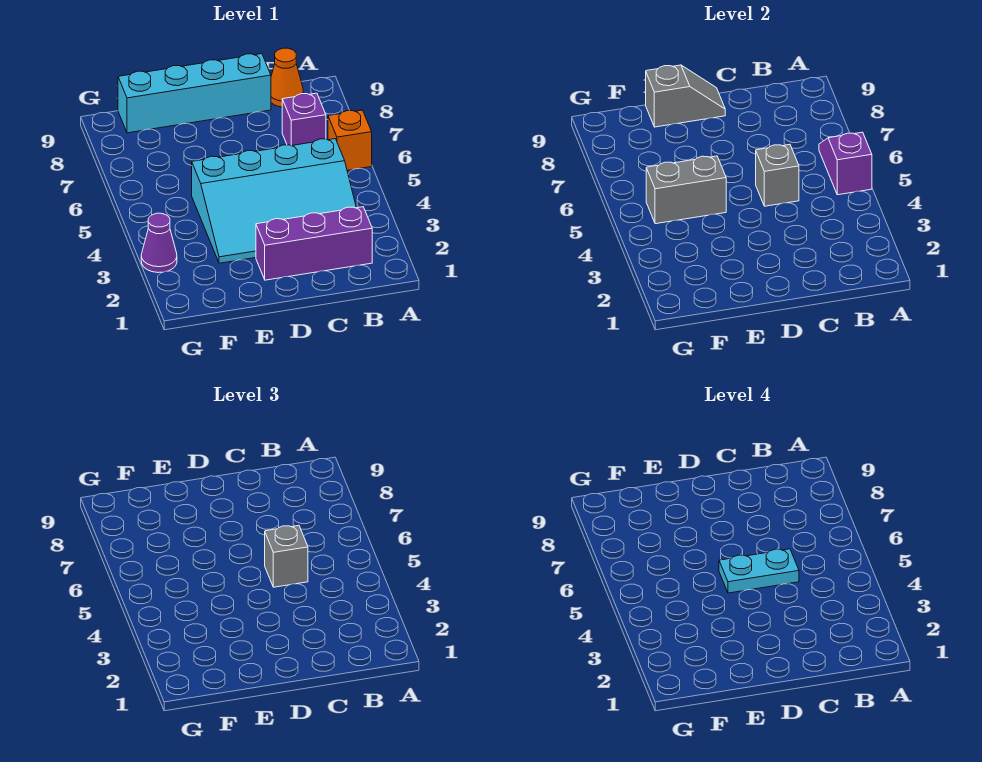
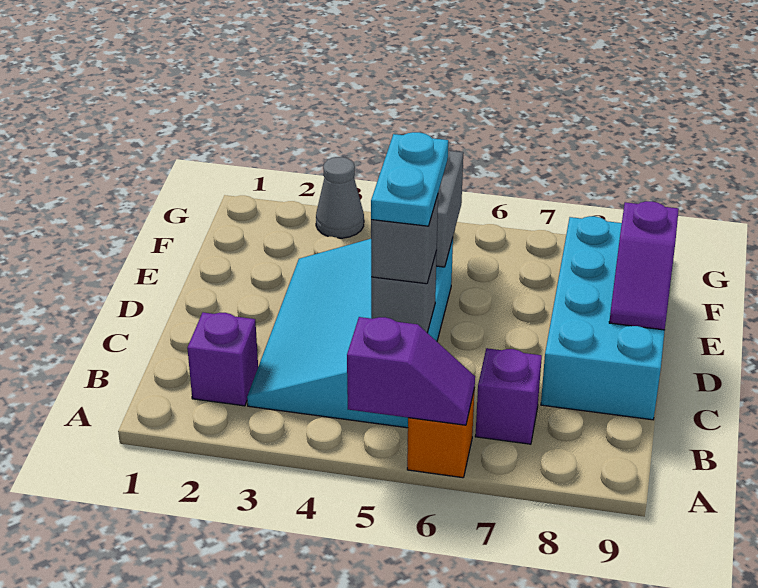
purple brick B2:D2 level 1 -> purple brick B2 level 1
orange cone B9 level 1 -> none
cyan brick C9:F9 level 1 -> cyan brick C8:F9 level 1
grey slope D9:E9 level 2 top E -> purple slope D9:E9 level 2 top E
purple cone G3 level 1 -> grey cone G3 level 1

